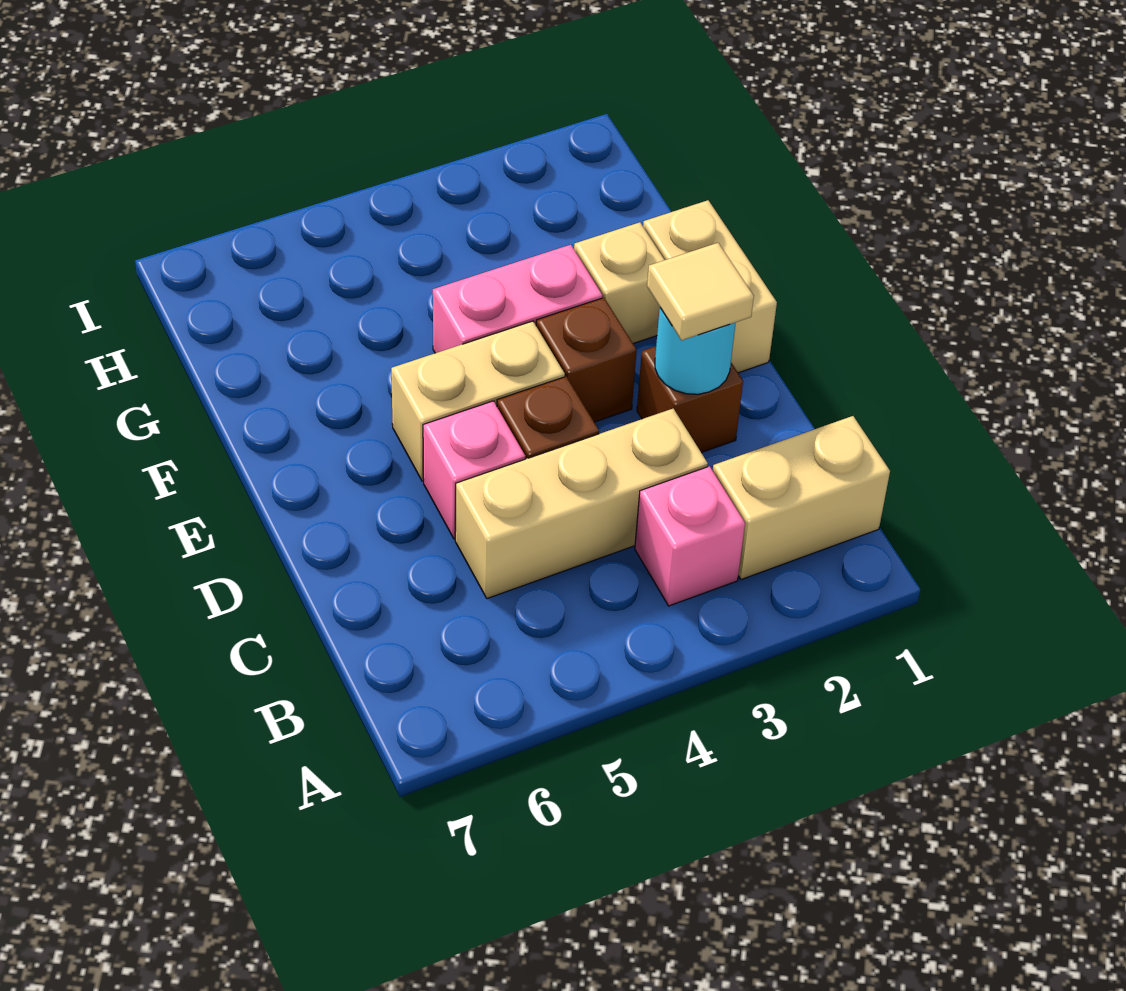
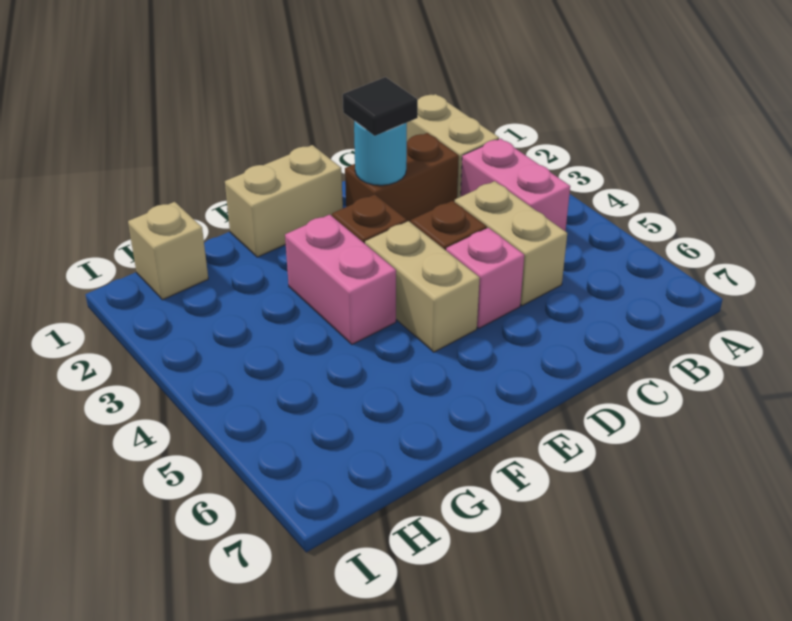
pink brick B3 level 1 -> pink brick B3:B4 level 1
tan brick C3:C5 level 1 -> tan brick C4:C5 level 1
brown brick D2 level 1 -> brown brick C2:D2 level 1
tan tile D2 level 3 -> black tile D2 level 3
tan brick F2 level 1 -> tan brick H1 level 1

